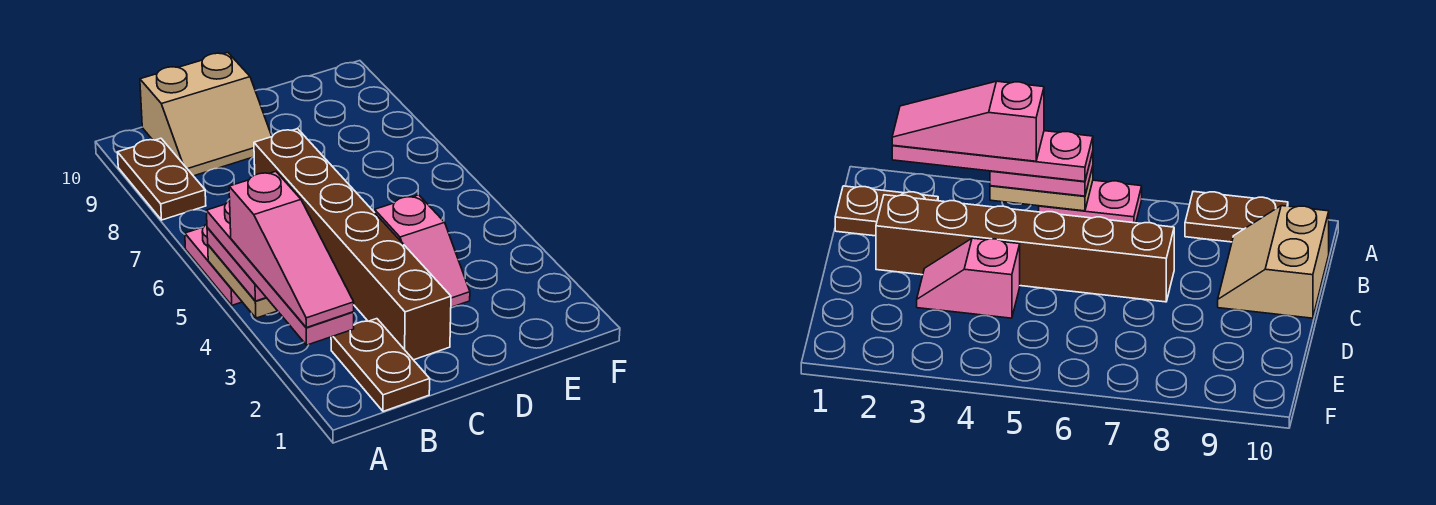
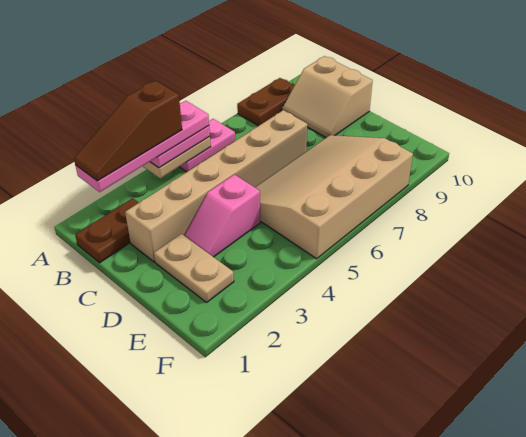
pink slope A2:A4 level 5 top 4 -> brown slope A2:A4 level 5 top 4
brown brick C2:C7 level 1 -> tan brick C2:C7 level 1
none -> tan plate D2:E2 level 1
none -> tan slope D5:F8 level 1 top F

